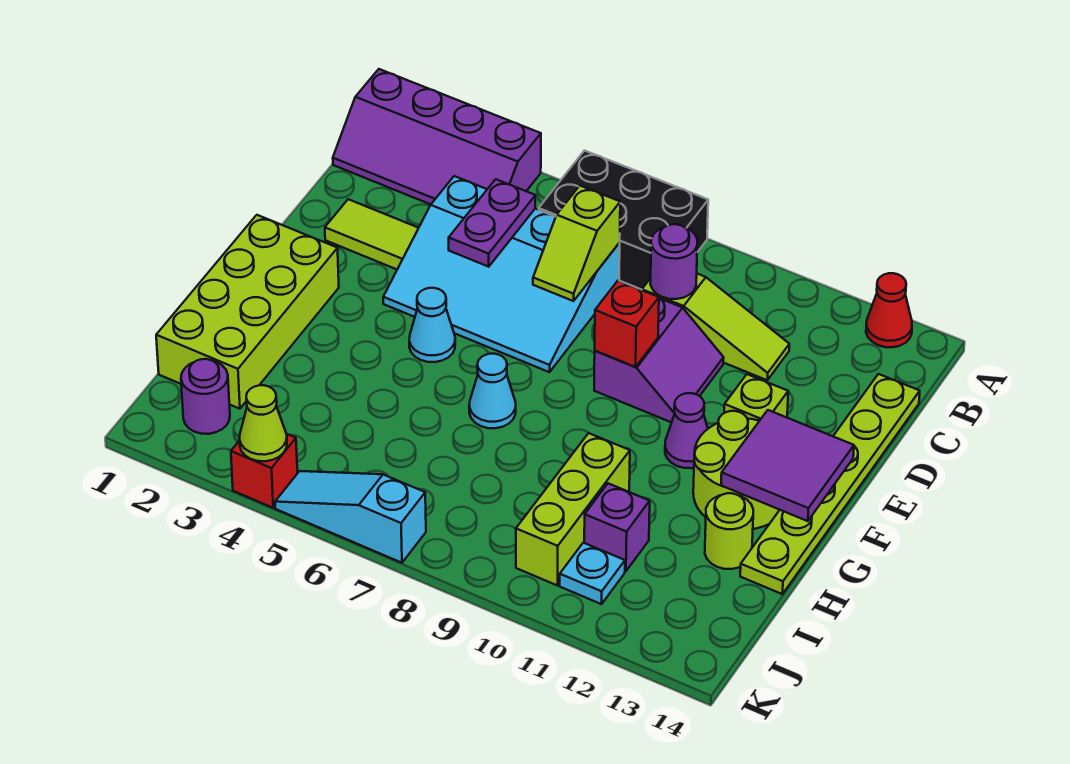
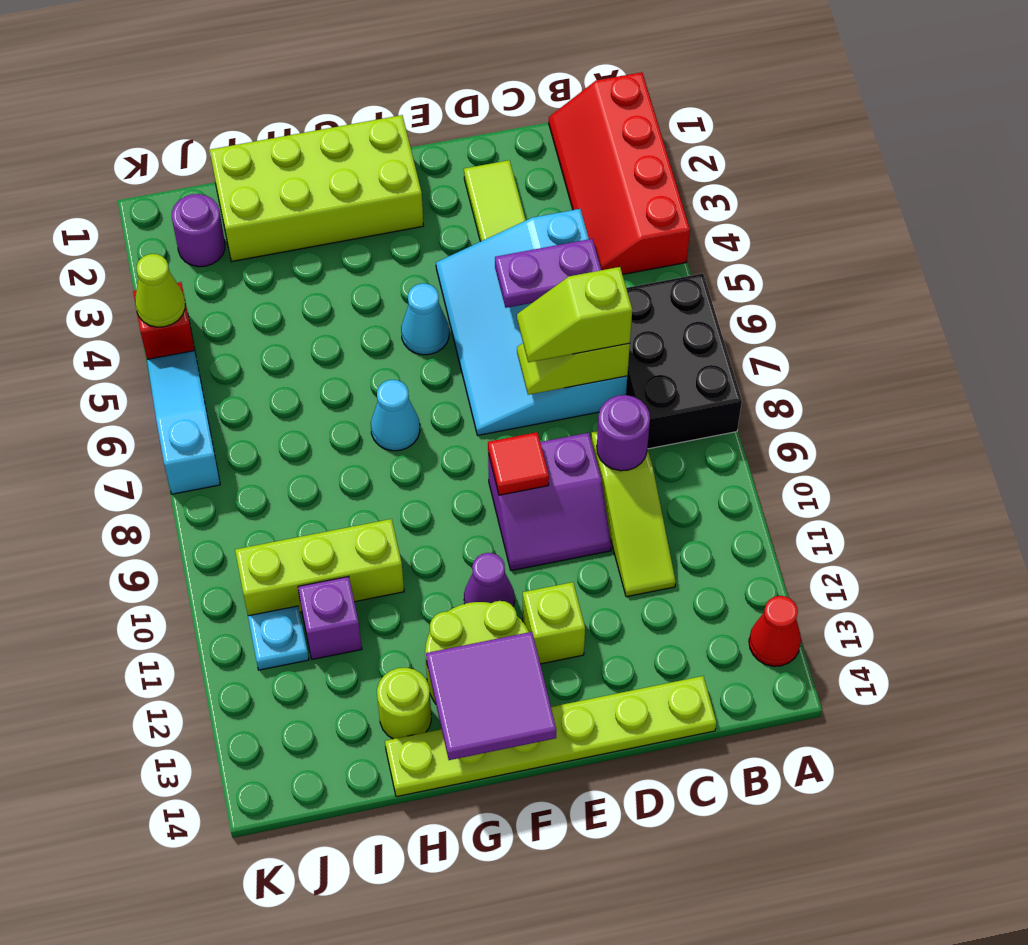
purple slope A1:B4 level 1 top A -> red slope A1:B4 level 1 top A
none -> lime slope C7:D7 level 3 top C
red brick E9 level 2 -> red tile E9 level 2

